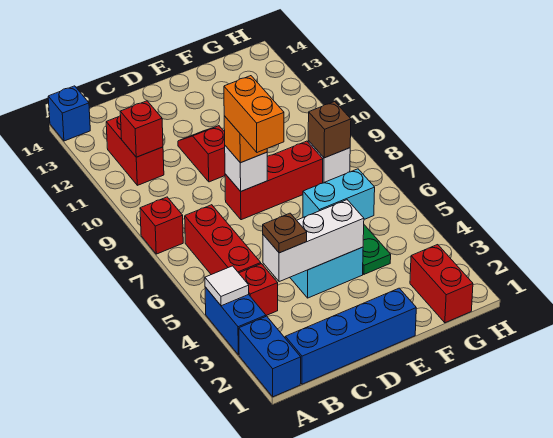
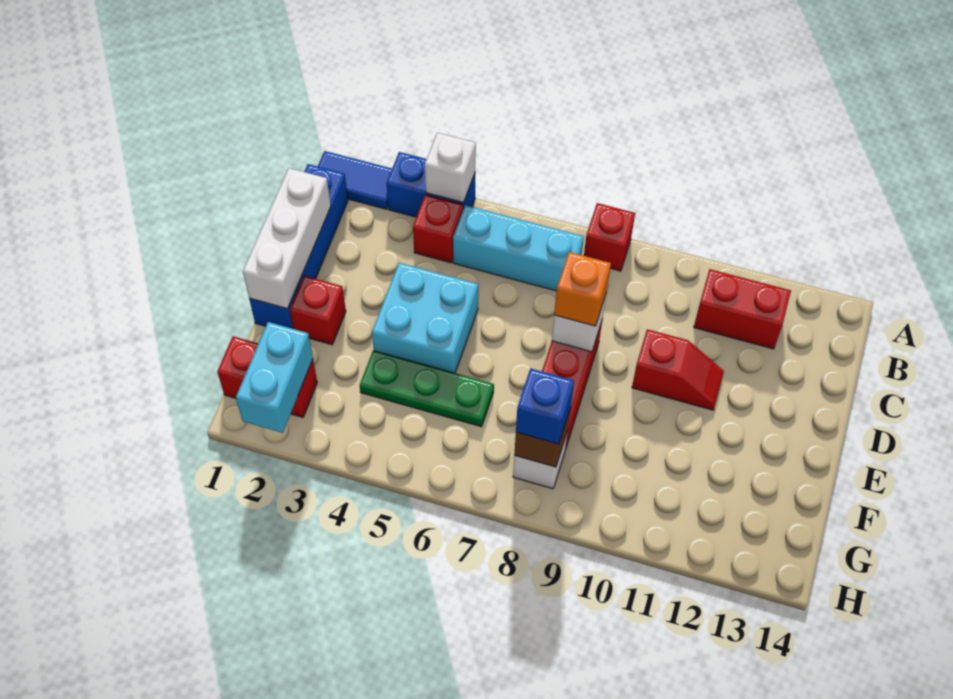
blue brick A1:A2 level 1 -> blue tile A1:A2 level 1
white tile A4 level 2 -> white brick A4 level 2
blue brick A14 level 1 -> blue brick G8 level 3
red brick B5:B7 level 1 -> cyan brick B5:B7 level 1
red brick B11 level 2 -> red brick E2 level 1
white brick C4:E4 level 2 -> white brick C1:E1 level 2
brown plate C4 level 3 -> none
orange brick D7:D8 level 4 -> none
cyan brick E5:F5 level 2 -> cyan brick G2:H2 level 2

